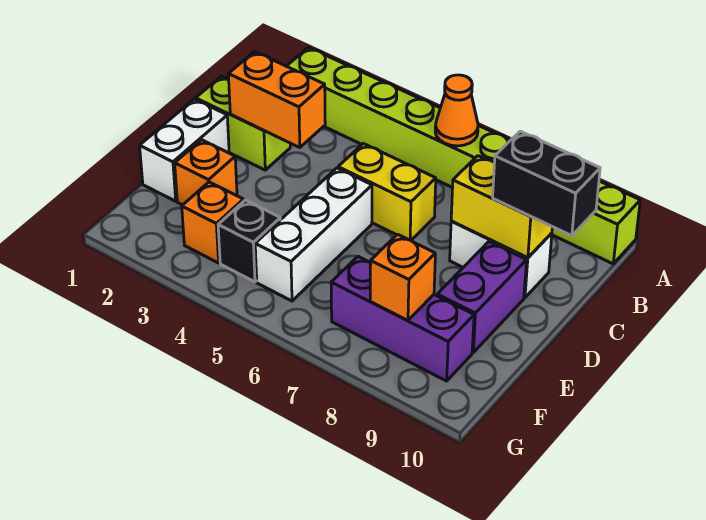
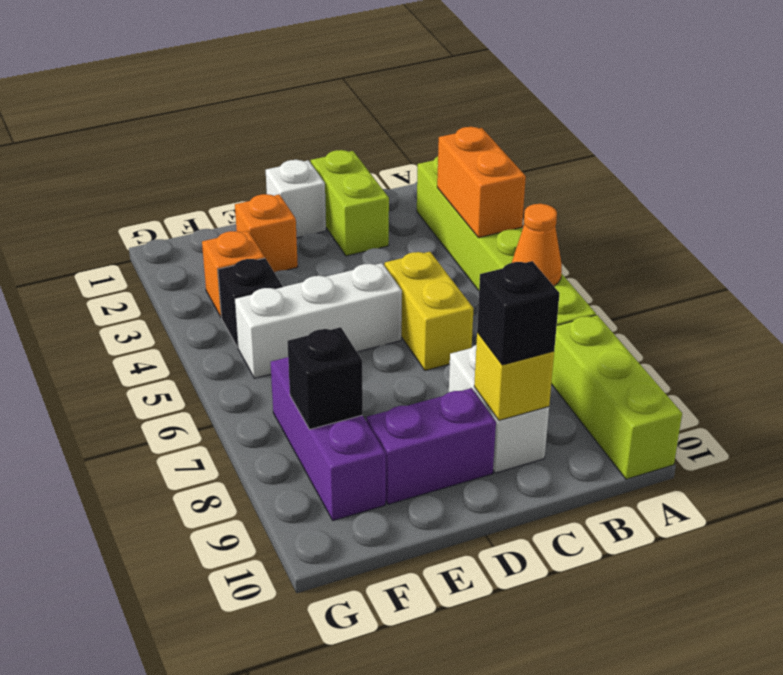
orange brick C2:C3 level 2 -> orange brick A3:A4 level 2
yellow brick C8:C9 level 2 -> yellow brick C9 level 2
black brick C9:C10 level 3 -> black brick C9 level 3
white brick D1:E1 level 1 -> white brick D1 level 1
orange brick F8 level 2 -> black brick F8 level 2

